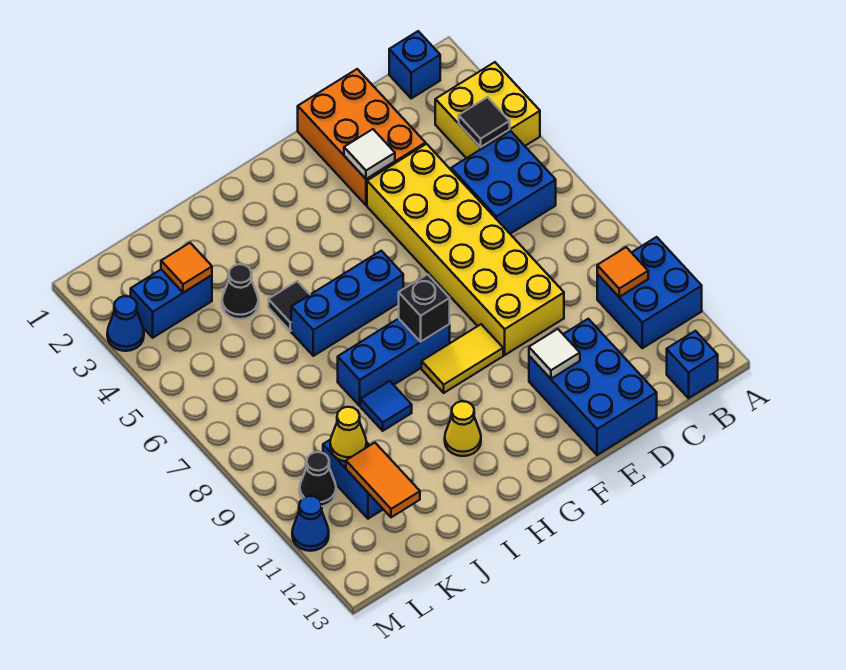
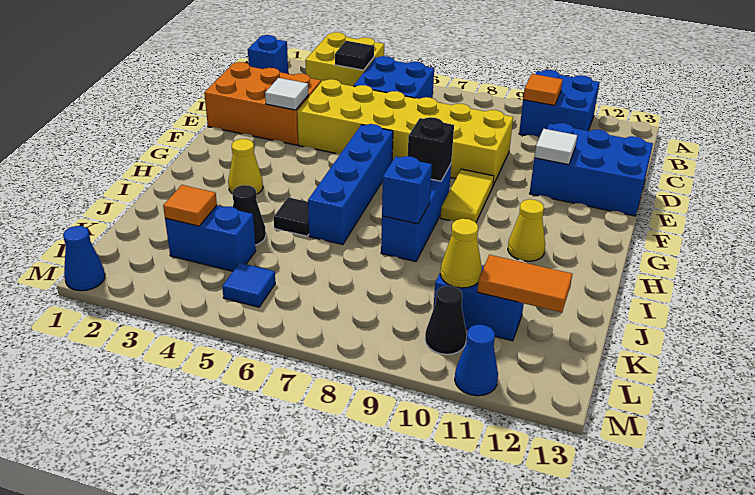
blue brick B13 level 1 -> blue brick I8 level 2
blue brick G6:I6 level 1 -> blue brick F6:I6 level 1
none -> yellow cone H3 level 1
blue tile I9 level 1 -> blue tile L5 level 1
blue brick K3:L3 level 1 -> blue brick K3:K4 level 1
blue cone M3 level 1 -> blue cone M1 level 1

